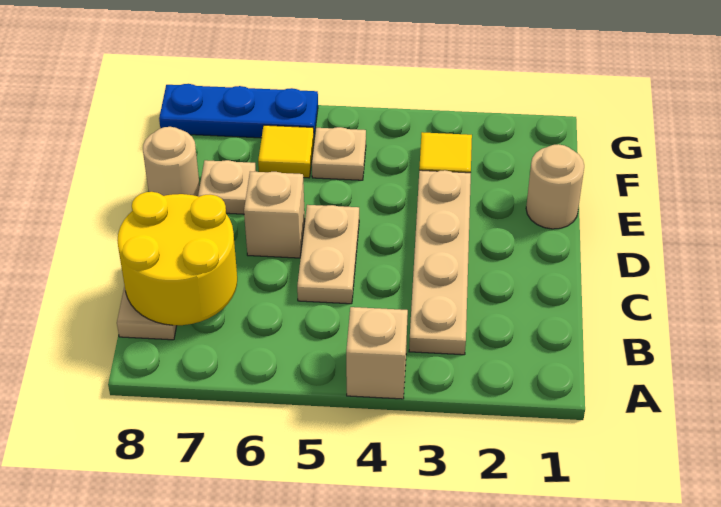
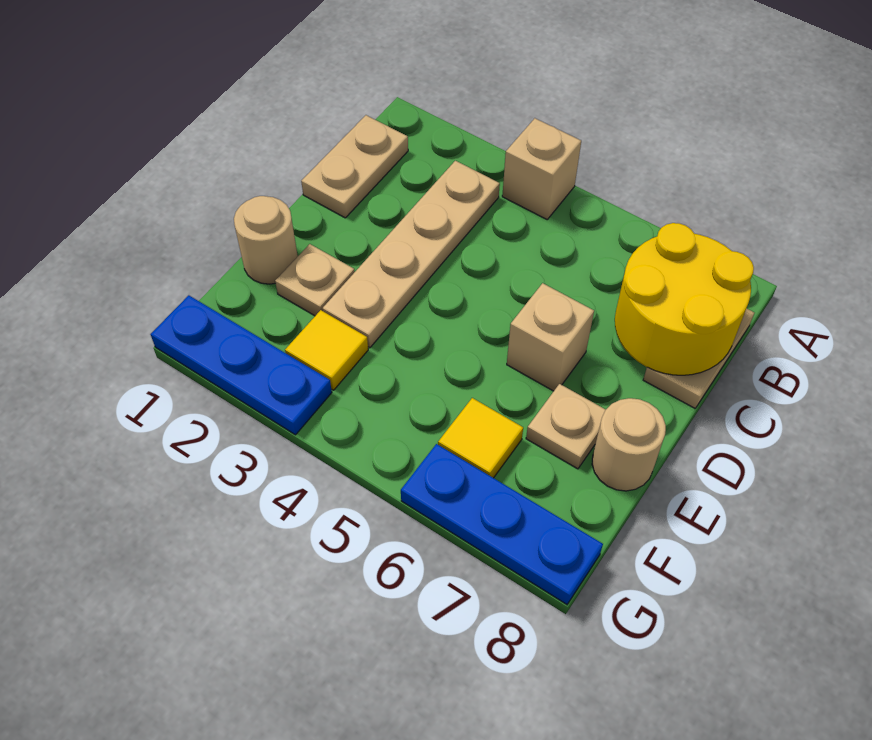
tan plate C5:D5 level 1 -> tan plate B1:C1 level 1
tan plate F5 level 1 -> tan plate E2 level 1
none -> blue plate G1:G3 level 1

